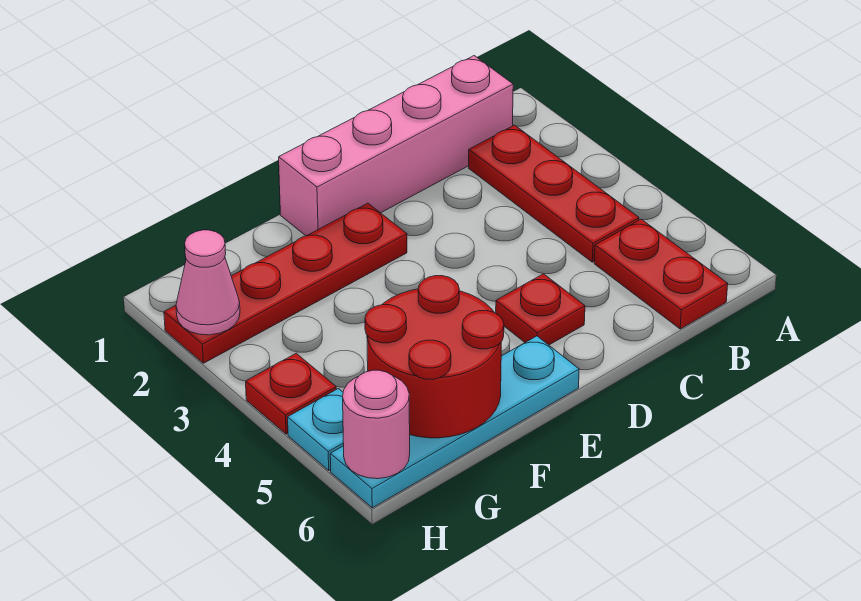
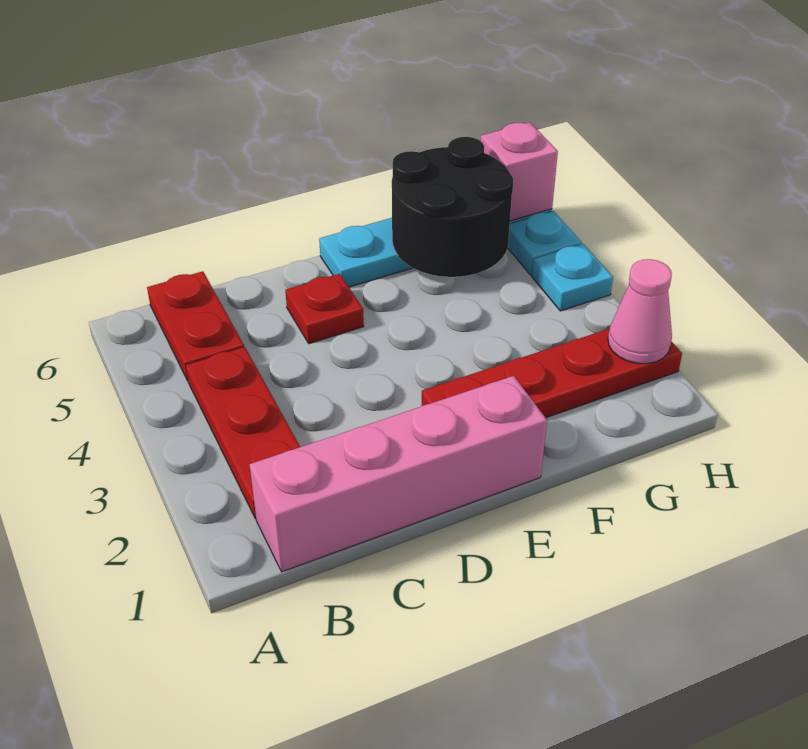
red round brick F5:G6 level 2 -> black round brick F5:G6 level 2
red plate H4 level 1 -> cyan plate H4 level 1
pink round brick H6 level 2 -> pink brick H6 level 2

